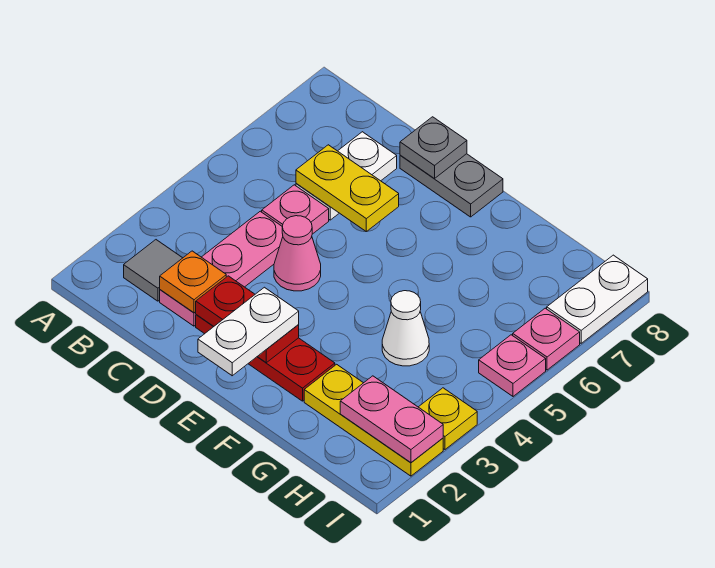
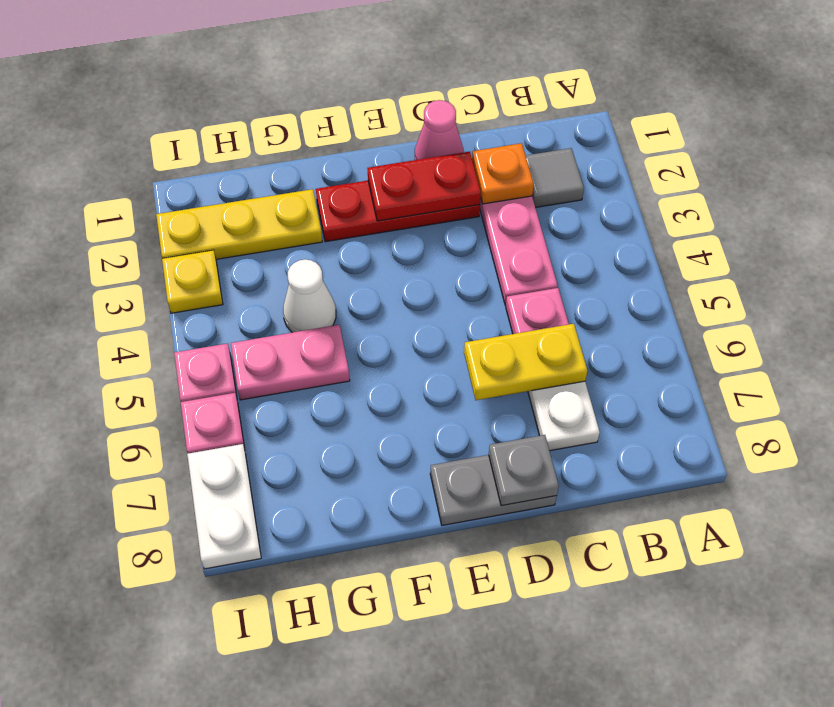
pink cone D4 level 1 -> pink cone D1 level 1
white plate E1:E2 level 3 -> none
pink plate H2:I2 level 2 -> pink plate G5:H5 level 1

